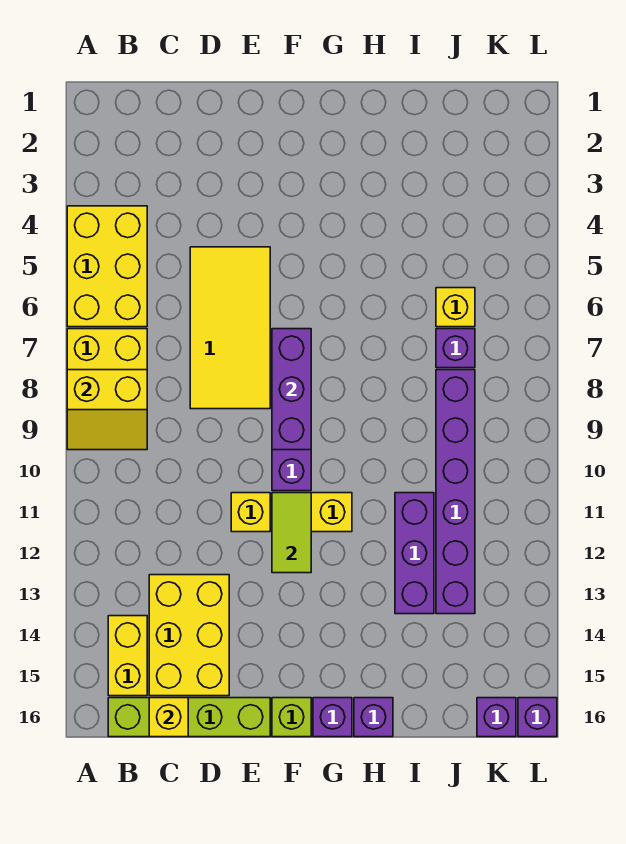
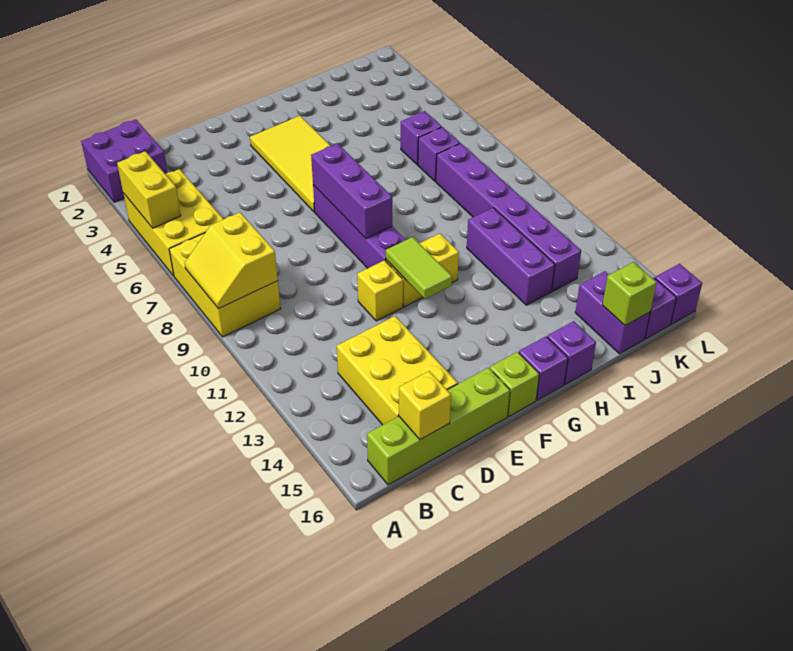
none -> purple brick A1:B2 level 1
yellow slope A8:B9 level 2 top 8 -> yellow slope A8:B9 level 2 top B
yellow brick B14:B15 level 1 -> yellow brick A4:A5 level 2
yellow tile D5:E8 level 1 -> yellow tile F3:G6 level 1
yellow brick J6 level 1 -> purple brick J6 level 1
none -> purple brick J15:J16 level 1
none -> lime brick J16 level 2

